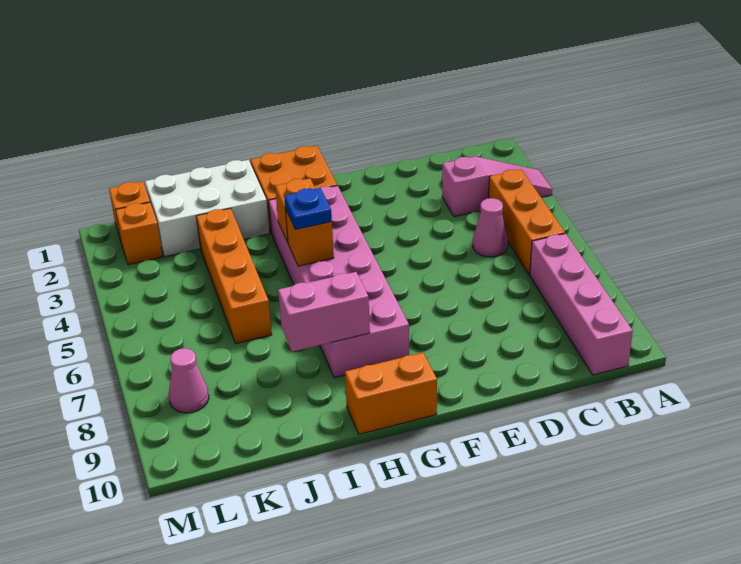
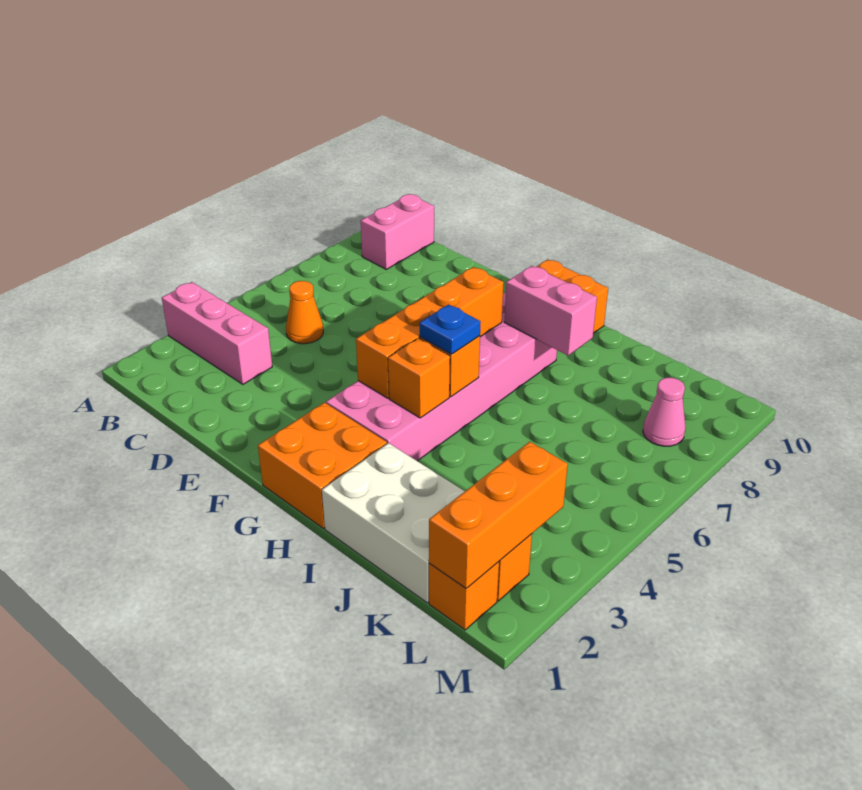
pink slope A3:C3 level 1 top C -> pink brick A3:C3 level 1
orange brick B4:B6 level 1 -> orange brick L1:L3 level 2
pink brick B7:B10 level 1 -> pink brick B9:B10 level 1
pink cone C5 level 1 -> orange cone C5 level 1
orange brick J3:J6 level 1 -> orange brick G4:G7 level 2

